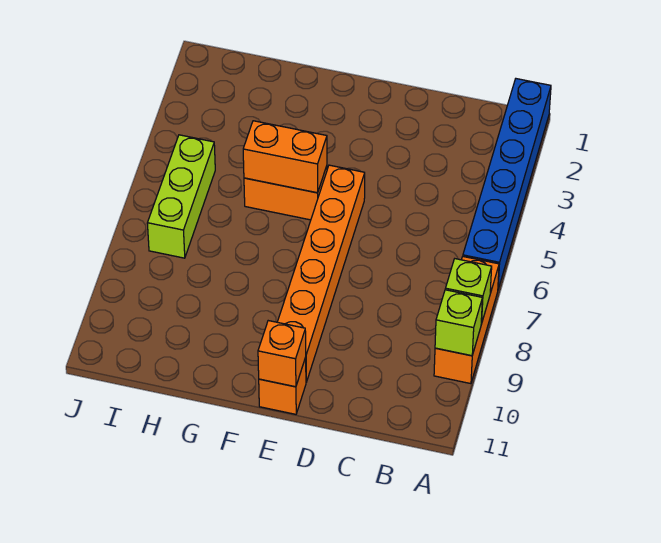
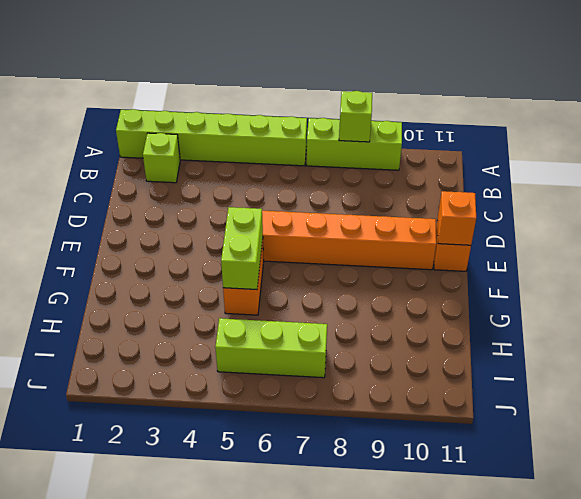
blue brick A1:A6 level 1 -> lime brick A1:A6 level 1
orange brick A7:A9 level 1 -> lime brick A7:A9 level 1
lime brick A9 level 2 -> lime brick B2 level 1
orange brick F5:G5 level 2 -> lime brick F5:G5 level 2

